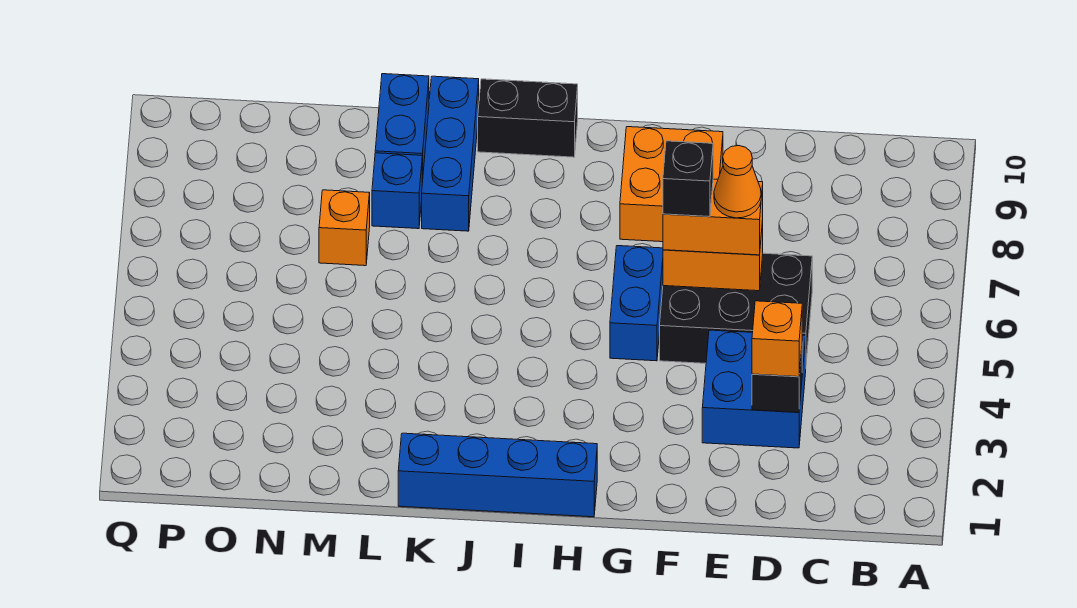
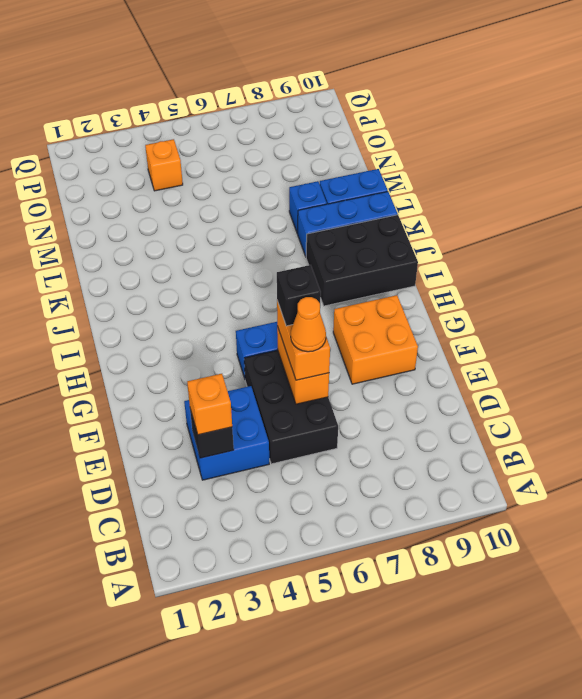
blue brick H1:K1 level 1 -> none
black brick I10:J10 level 1 -> black brick I8:J10 level 1
orange brick M7 level 1 -> orange brick O4 level 1

